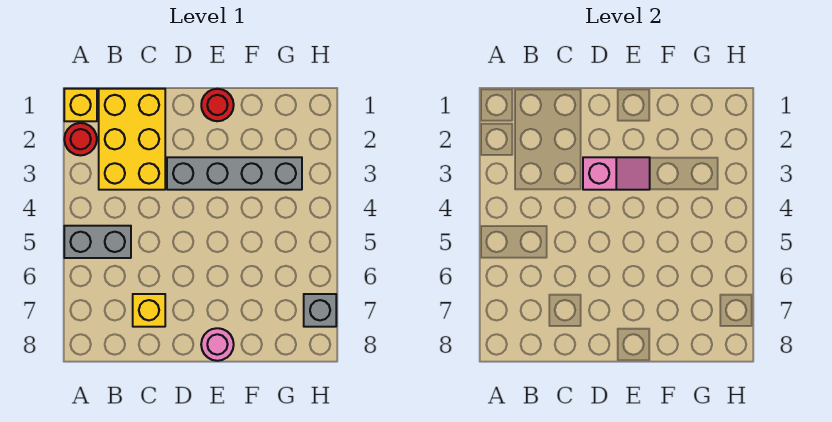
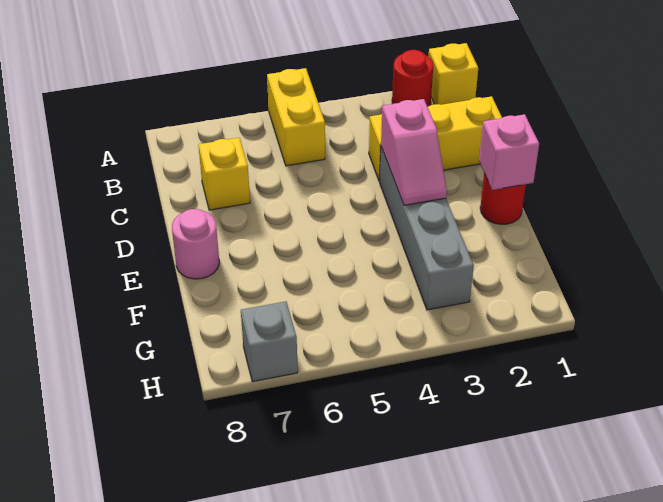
grey brick A5:B5 level 1 -> yellow brick A5:B5 level 1
yellow brick B1:C3 level 1 -> yellow brick C1:C3 level 1
none -> pink brick E1 level 2

